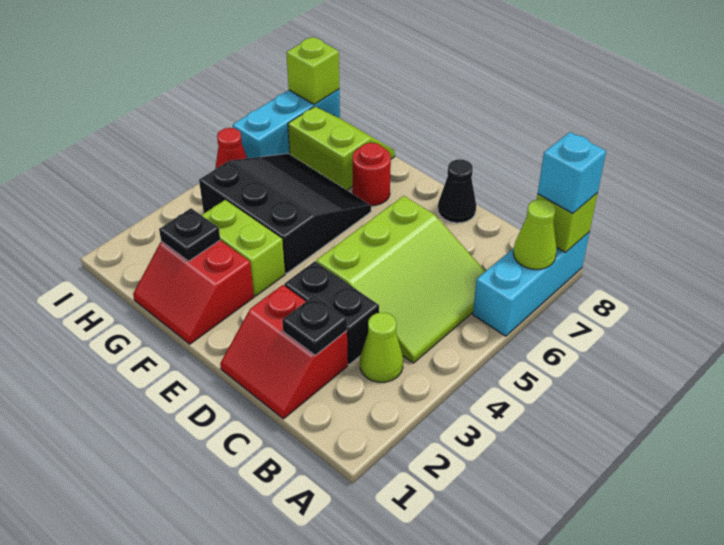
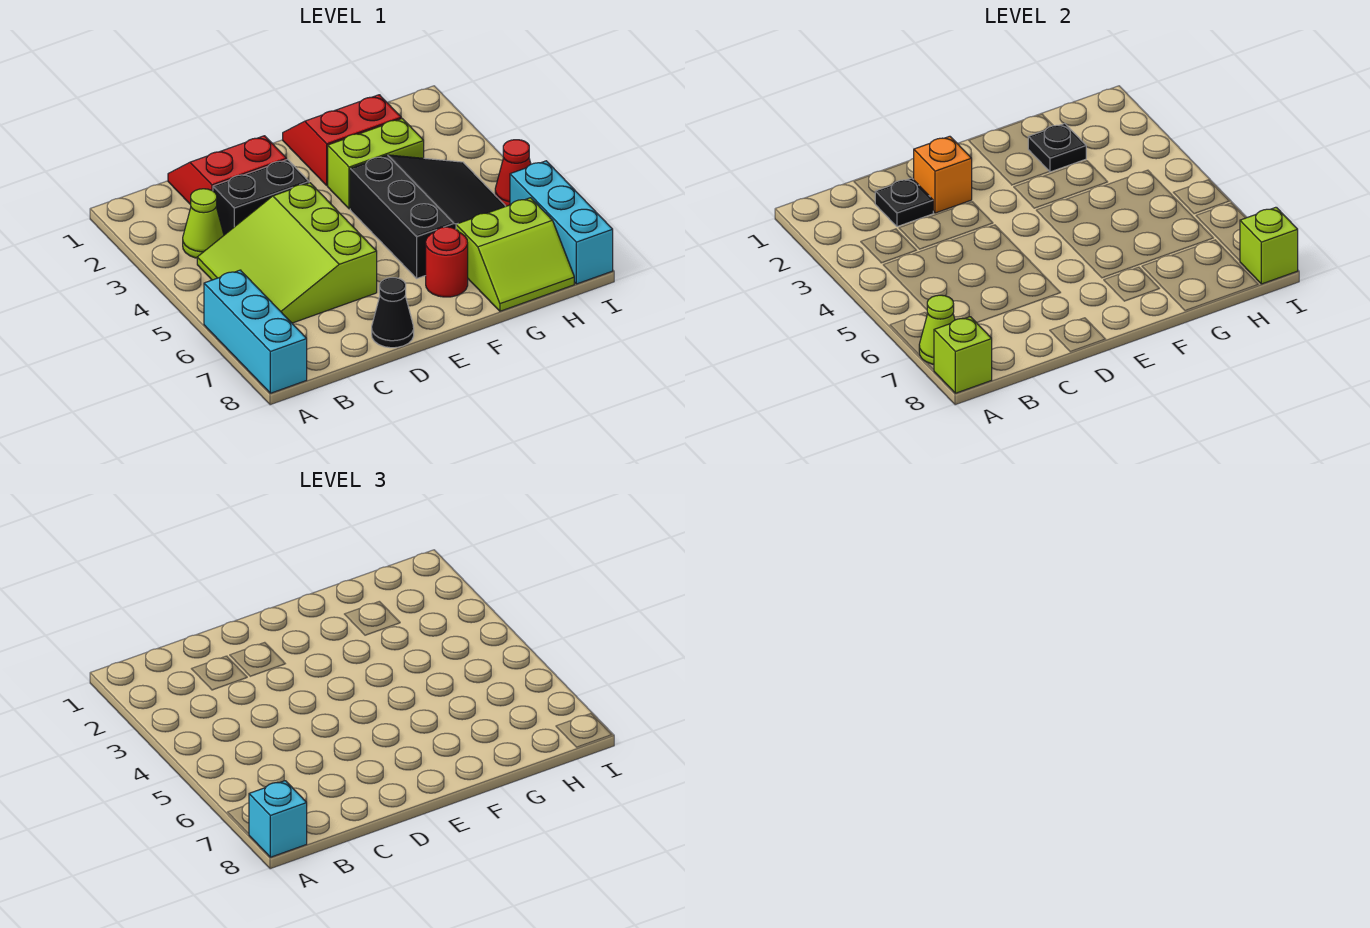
none -> orange brick D2 level 2
black slope F4:H6 level 1 top 4 -> black slope F4:H6 level 1 top F

